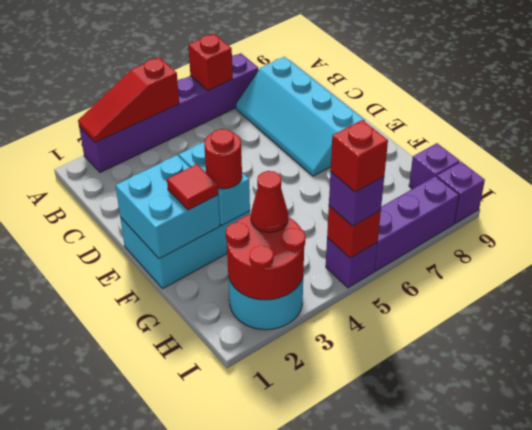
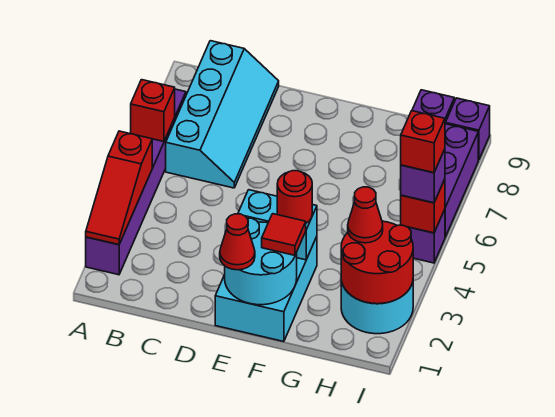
cyan slope B7:E8 level 1 top 8 -> cyan slope B6:C9 level 1 top B
cyan brick E1:F2 level 2 -> cyan round brick E1:F2 level 2
none -> red cone E1 level 3

